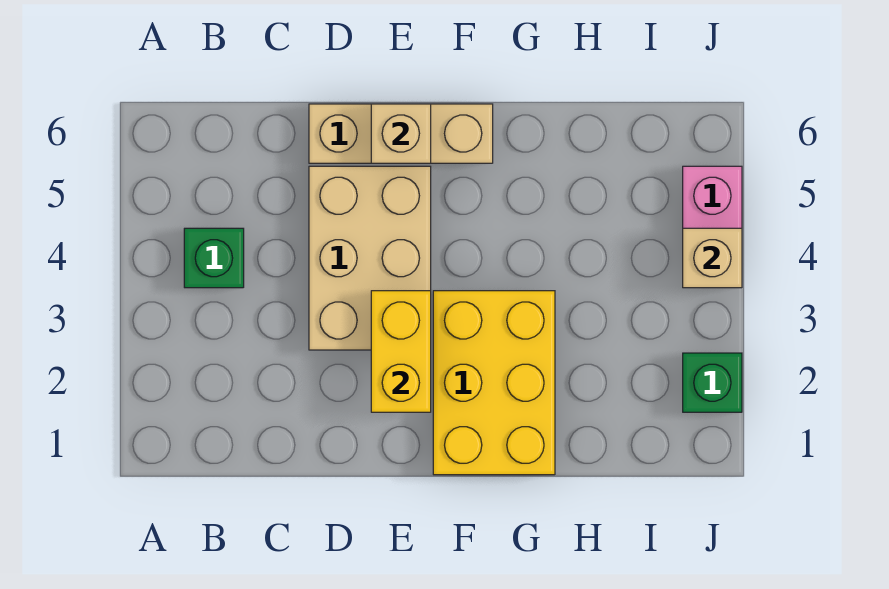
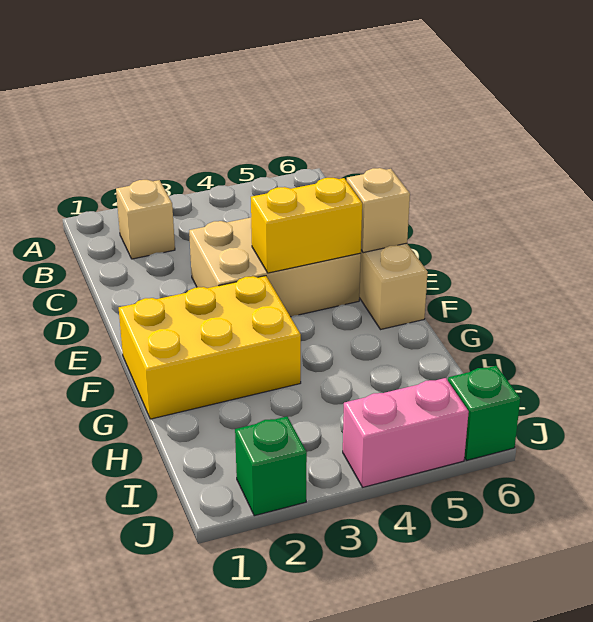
green brick B4 level 1 -> green brick J6 level 1
yellow brick E2:E3 level 2 -> yellow brick E4:E5 level 2
tan brick J4 level 2 -> tan brick B2 level 1

